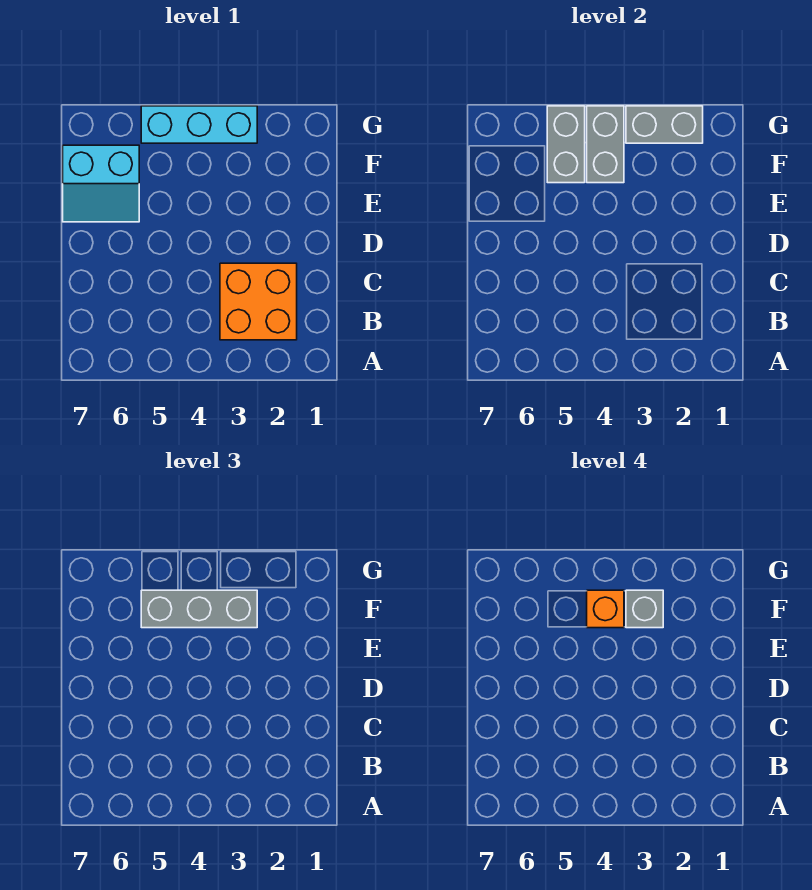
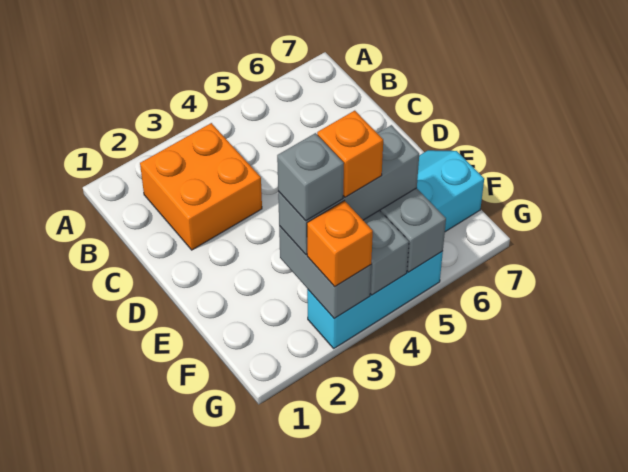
grey brick G2:G3 level 2 -> grey brick F3:G3 level 2
none -> orange brick G3 level 3

